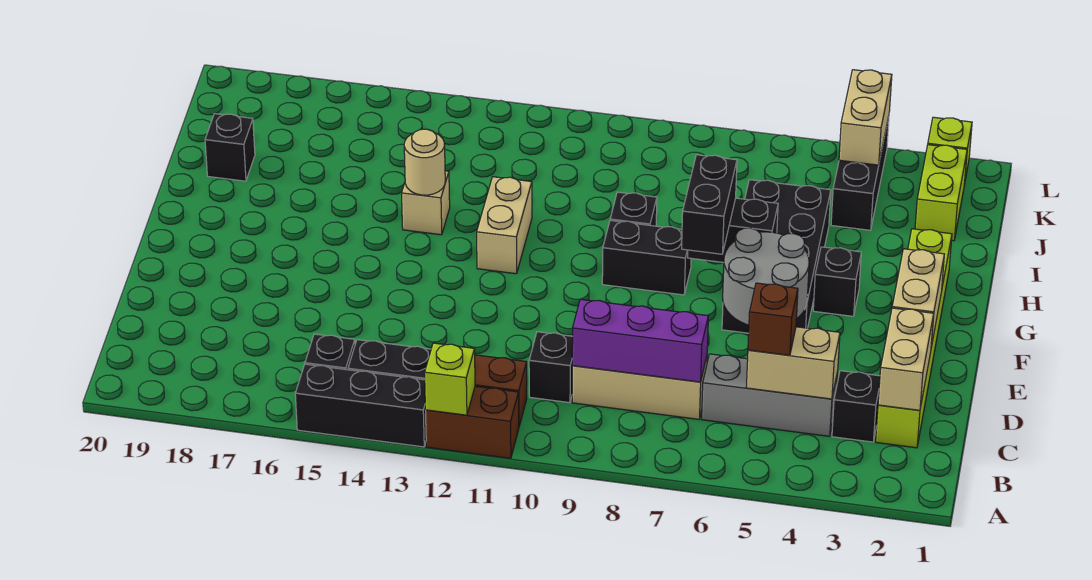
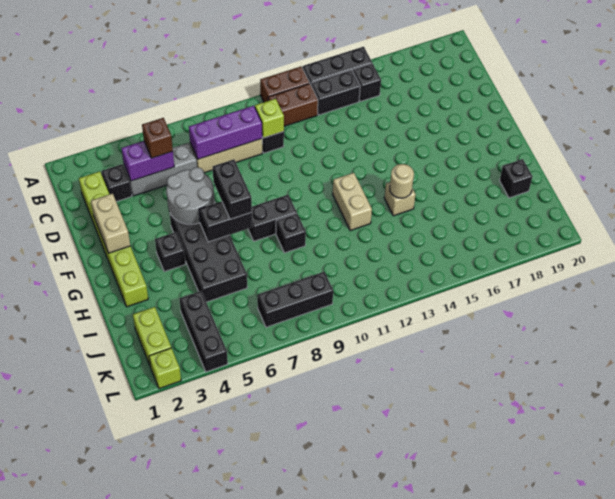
lime brick A12 level 2 -> lime brick C10 level 2
tan brick C2:D2 level 2 -> none
tan brick C4:C5 level 2 -> purple brick C4:C5 level 2
tan brick K4:L4 level 2 -> none
none -> black brick K7:K9 level 1

